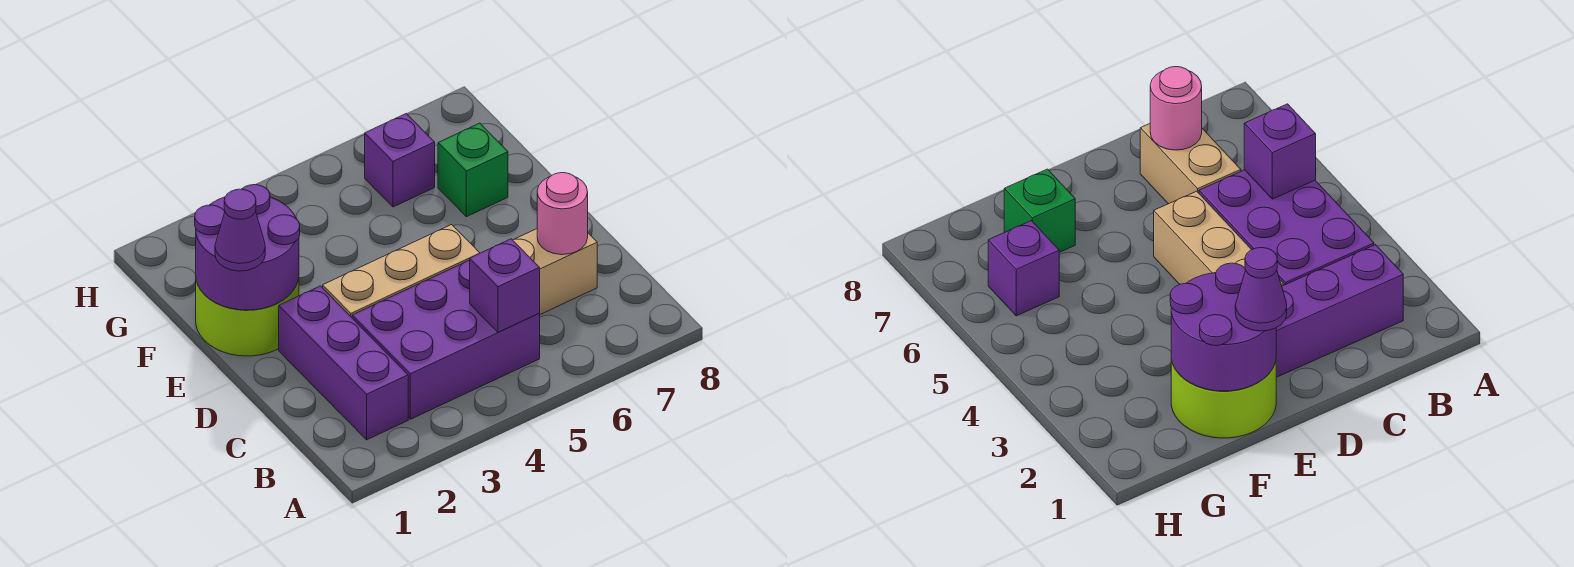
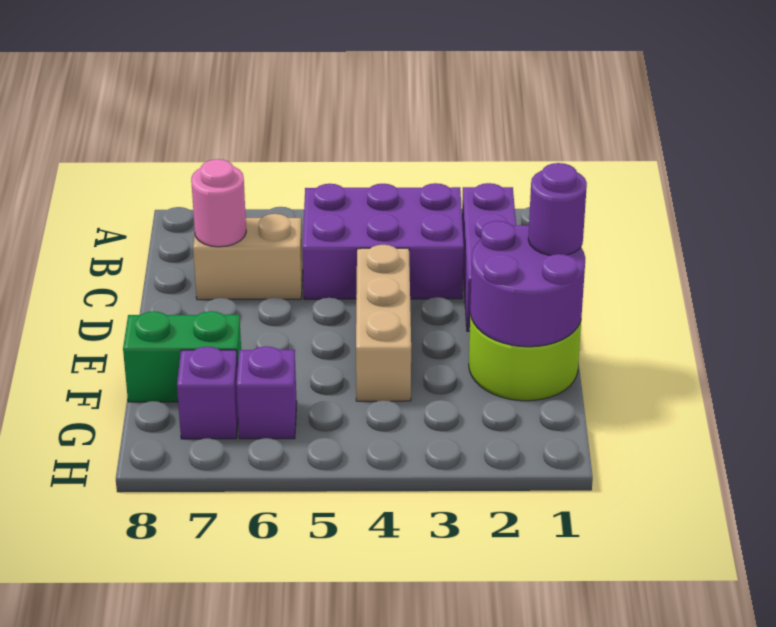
purple brick B5 level 2 -> purple brick G7 level 1
tan brick D3:D5 level 1 -> tan brick D4:F4 level 1
purple cone E1 level 3 -> purple round brick E1 level 3
green brick F7 level 1 -> green brick F7:F8 level 1

